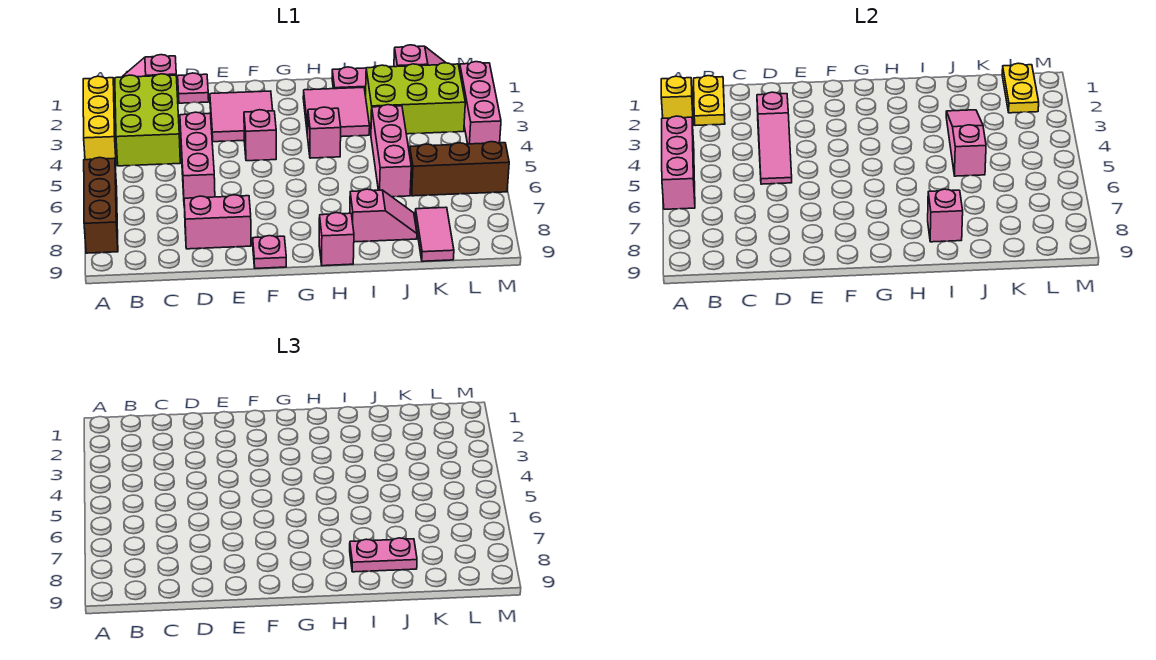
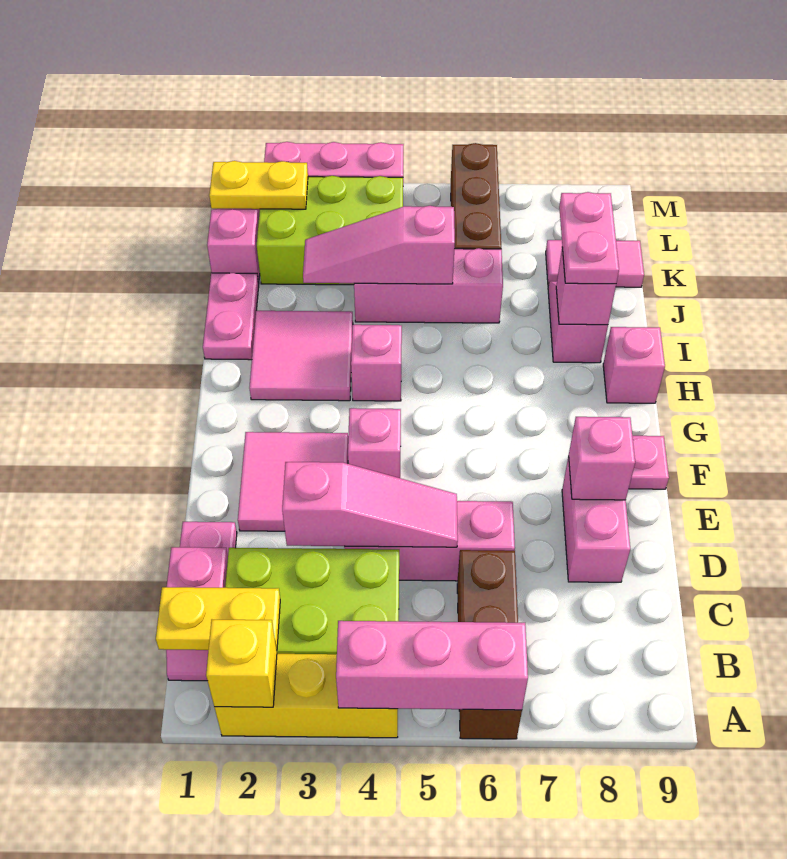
brown brick A6:A8 level 1 -> brown brick A6:C6 level 1
none -> pink brick E8 level 2
lime brick J2:L3 level 1 -> lime brick K2:L4 level 1

